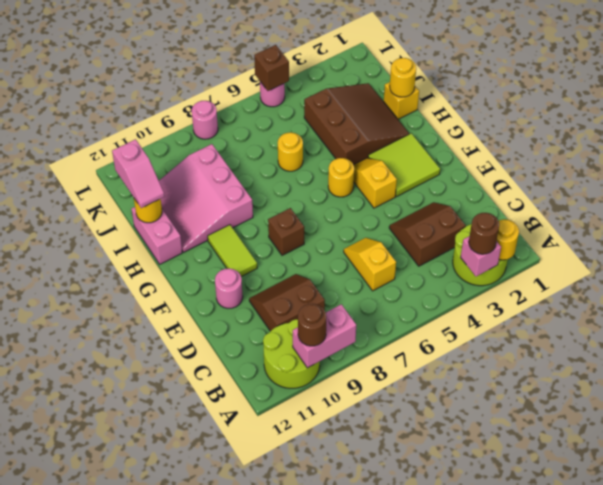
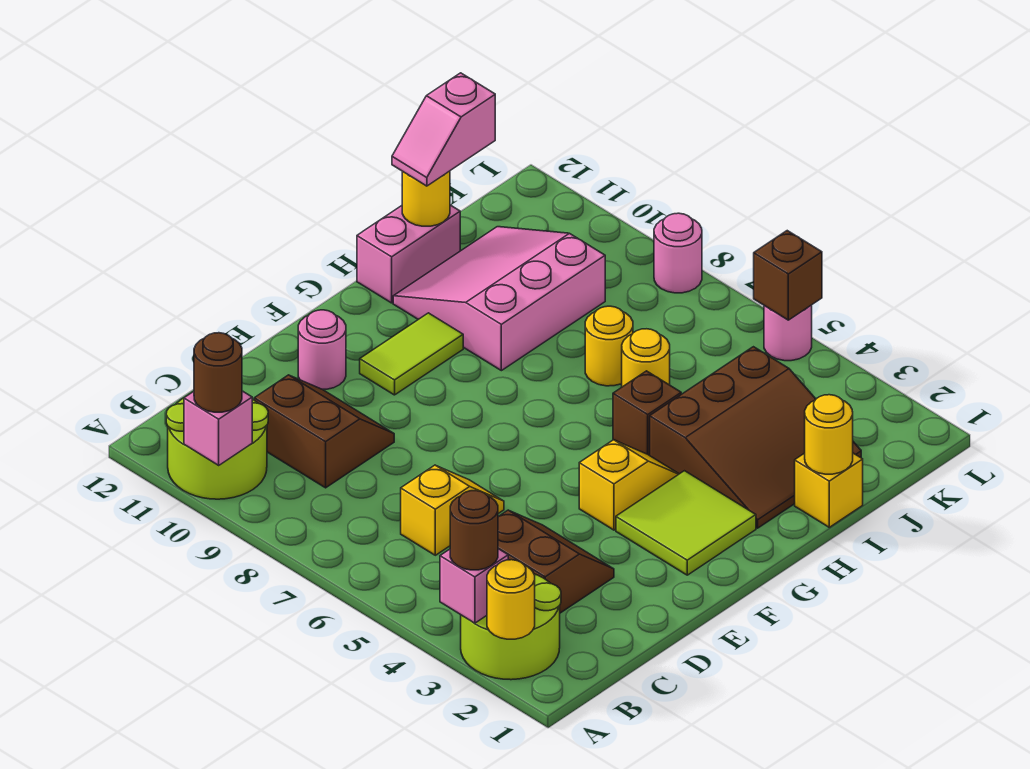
pink brick A9:A10 level 2 -> pink brick A10 level 2
brown brick F8 level 1 -> brown brick H5 level 1
yellow round brick G5 level 1 -> yellow round brick I7 level 1

